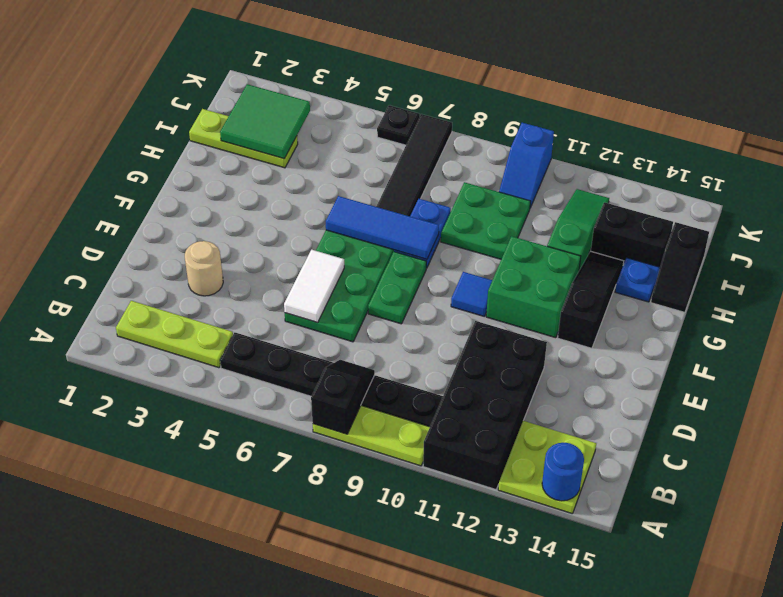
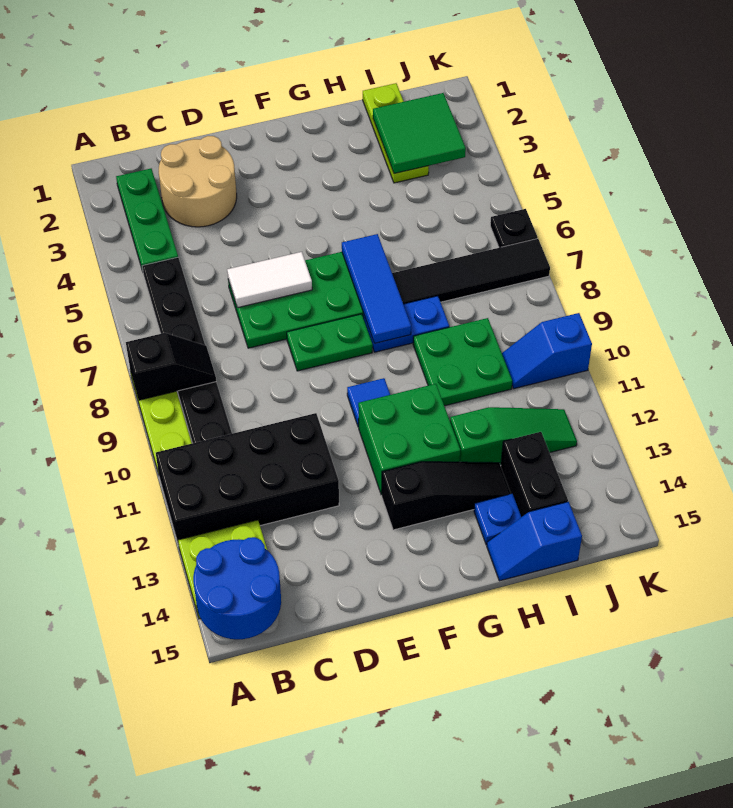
blue round brick A14 level 2 -> blue round brick A14:B15 level 2
lime plate B2:B4 level 1 -> green plate B2:B4 level 1
tan round brick D3 level 1 -> tan round brick C2:D3 level 1
black slope H15:I15 level 1 top I -> blue slope H15:I15 level 1 top I

